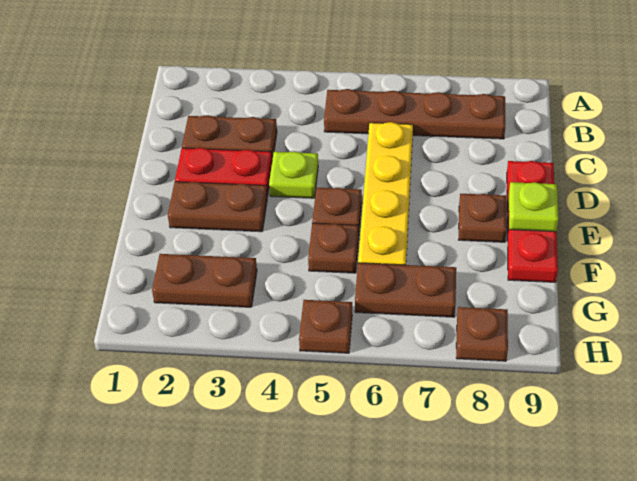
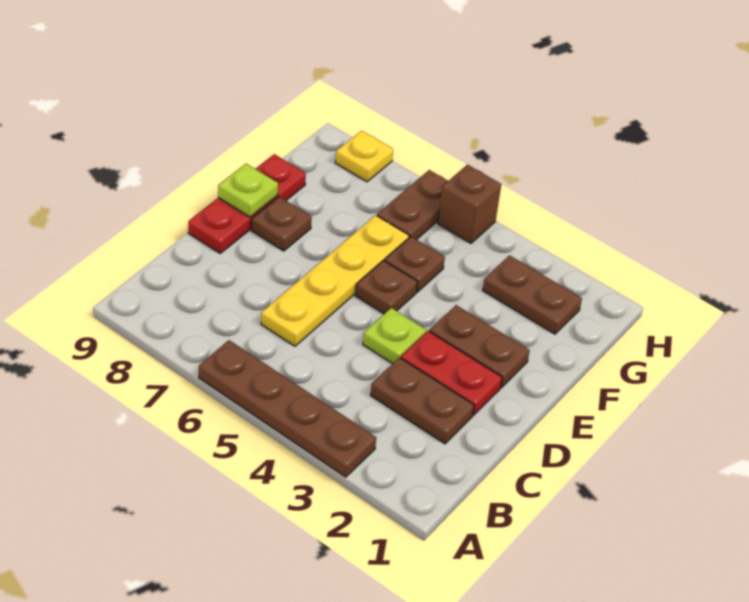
brown plate B5:B8 level 1 -> brown plate A3:A6 level 1
brown plate G6:G7 level 1 -> brown plate G6:H6 level 1
brown plate H5 level 1 -> brown brick H5 level 1
brown plate H8 level 1 -> yellow plate H8 level 1

